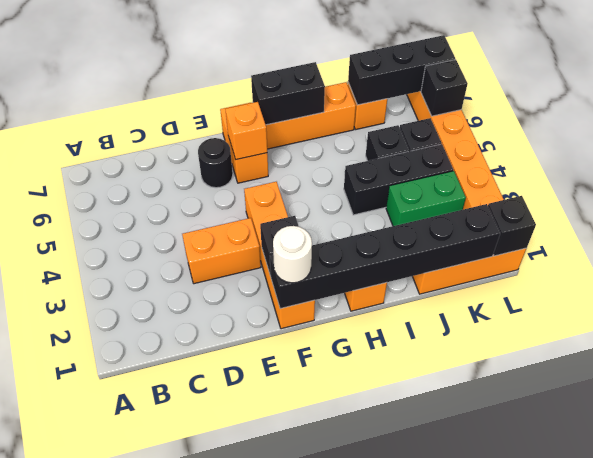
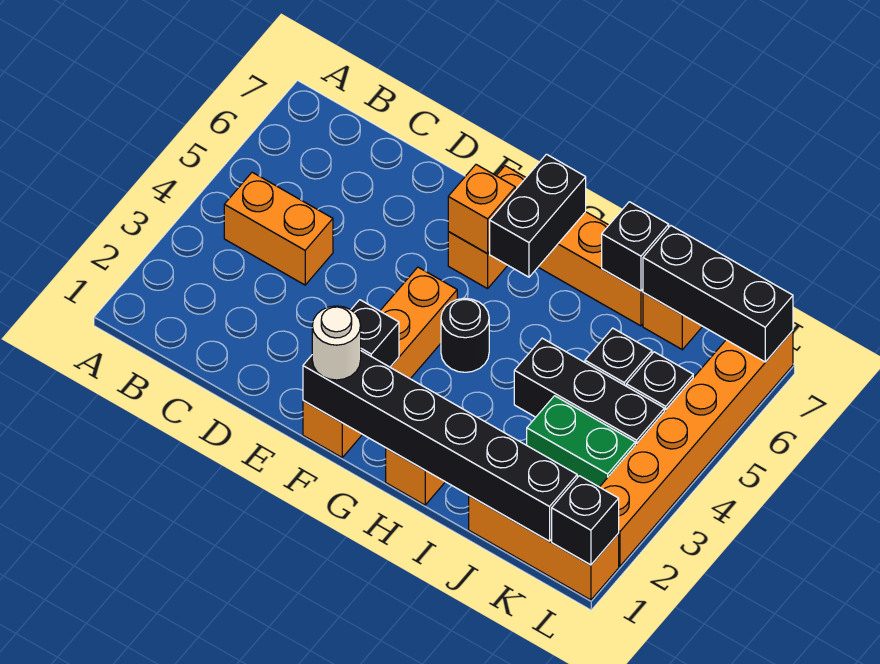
orange brick D3:E3 level 1 -> orange brick B4:C4 level 1
black round brick E6 level 1 -> black round brick G4 level 1
black brick G7:H7 level 2 -> black brick G6:G7 level 2
black brick L6 level 2 -> black brick I7 level 2

